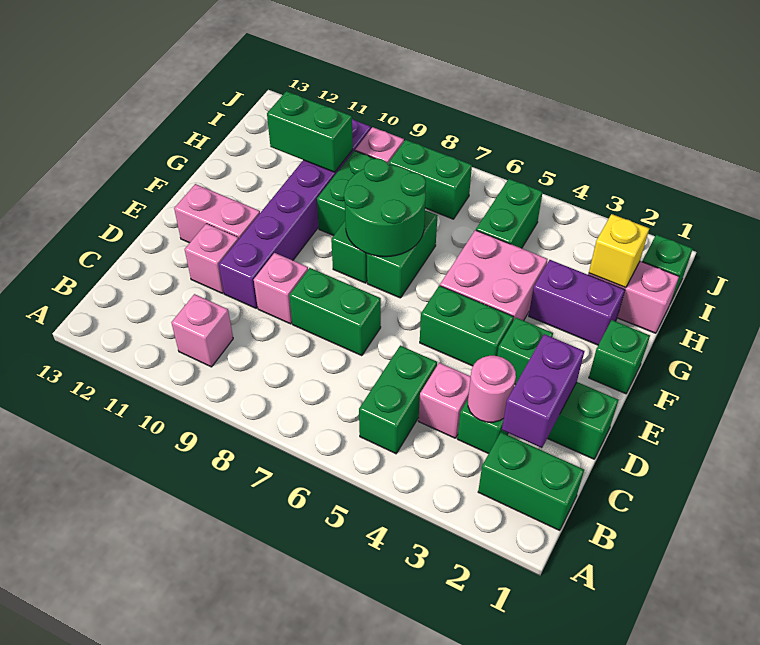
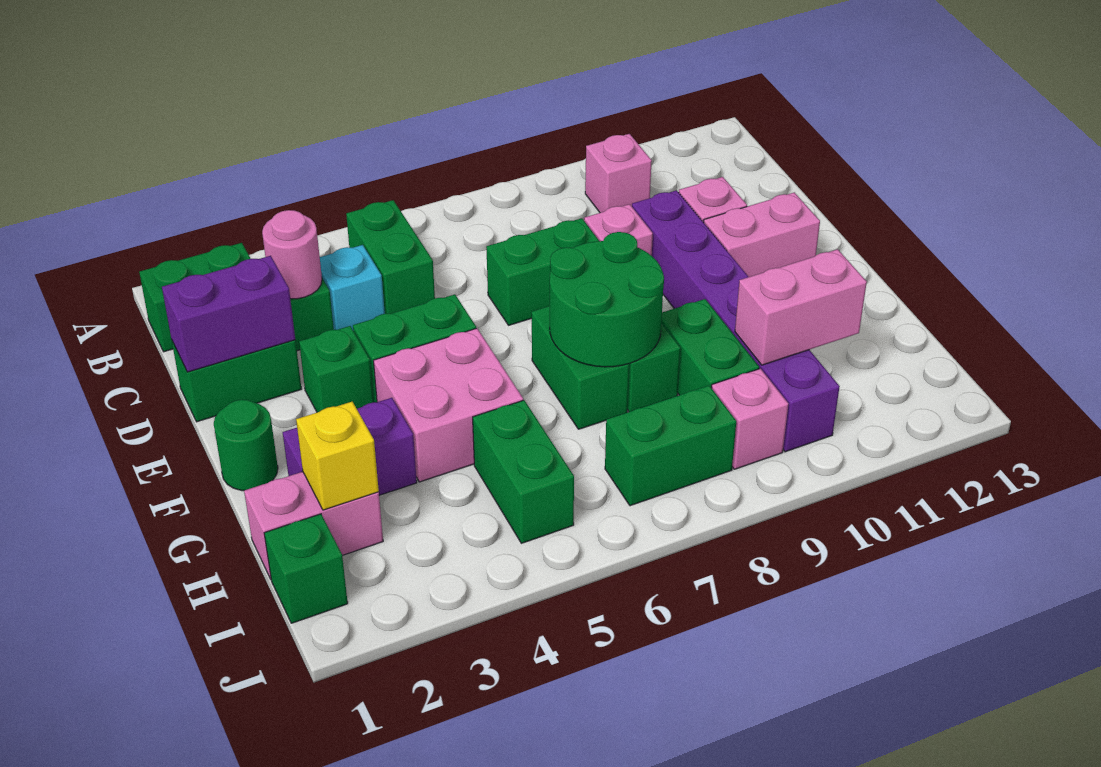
purple brick C2:D2 level 2 -> purple brick D1:D2 level 2
pink brick C4 level 1 -> cyan brick C4 level 1
green brick F1 level 1 -> green round brick F1 level 1
green brick H10:H11 level 2 -> pink brick H10:H11 level 2

